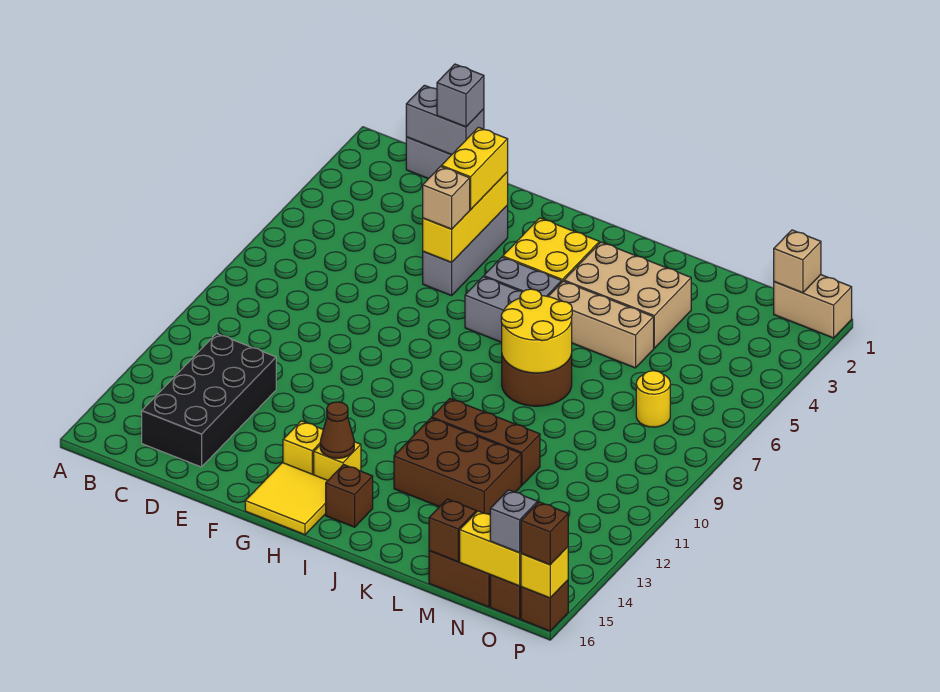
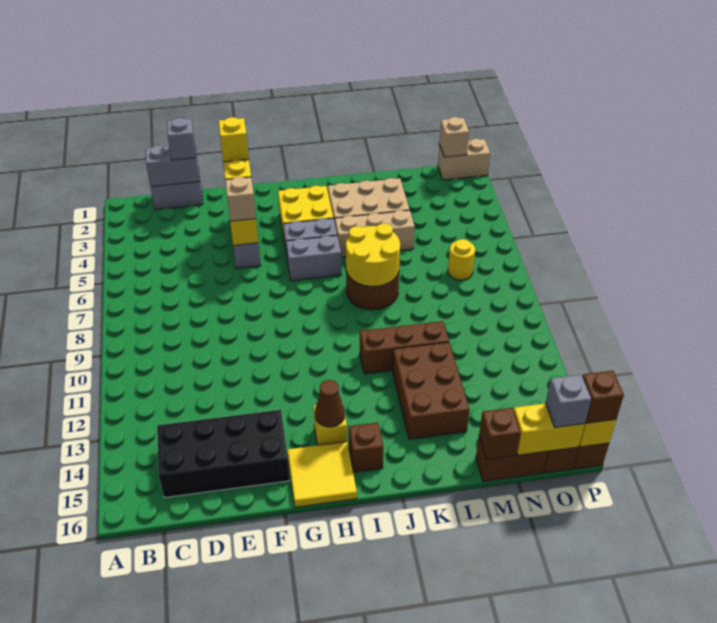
black brick C12:D15 level 1 -> black brick C14:F15 level 1
yellow brick G14 level 1 -> yellow brick F3 level 4
brown brick J12:L13 level 1 -> brown brick K12:L14 level 1

